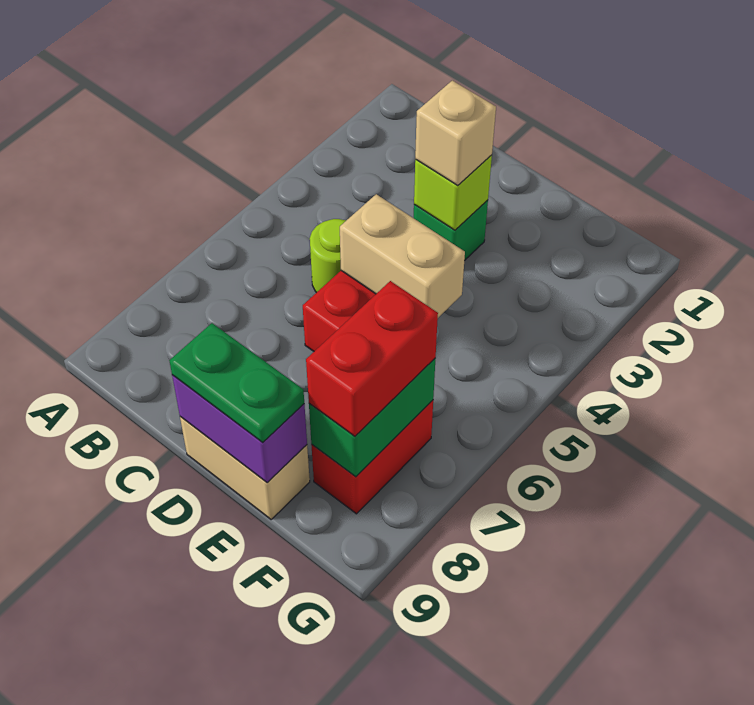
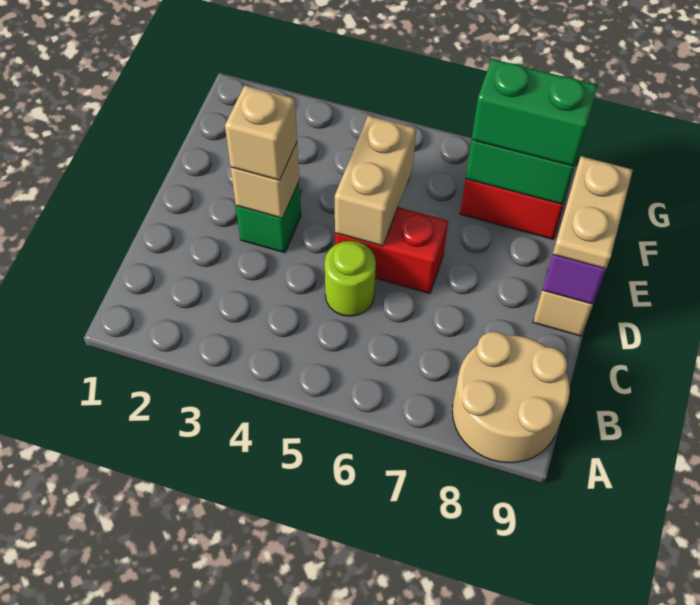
none -> tan round brick A8:B9 level 1
lime brick D3 level 2 -> tan brick D3 level 2
green plate D9:E9 level 3 -> tan plate D9:E9 level 3
red brick F7:F8 level 3 -> green brick F7:F8 level 3

